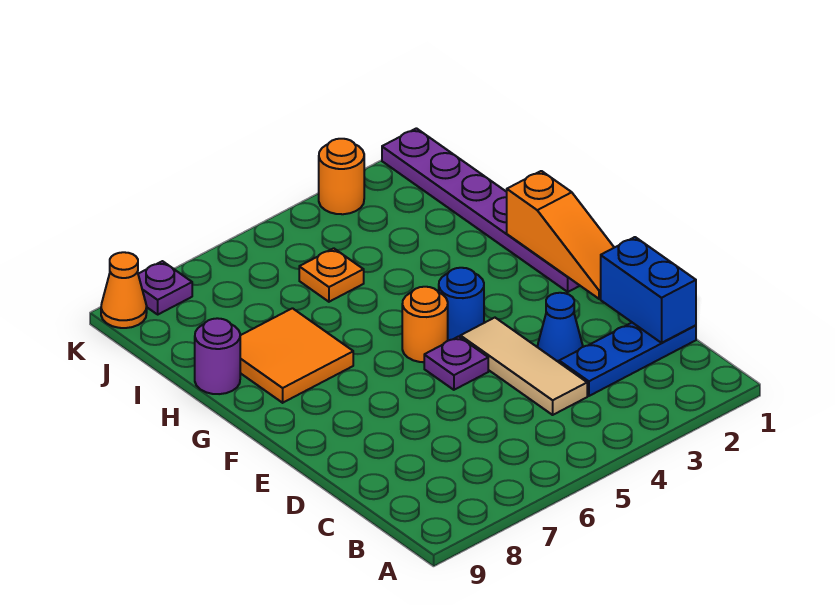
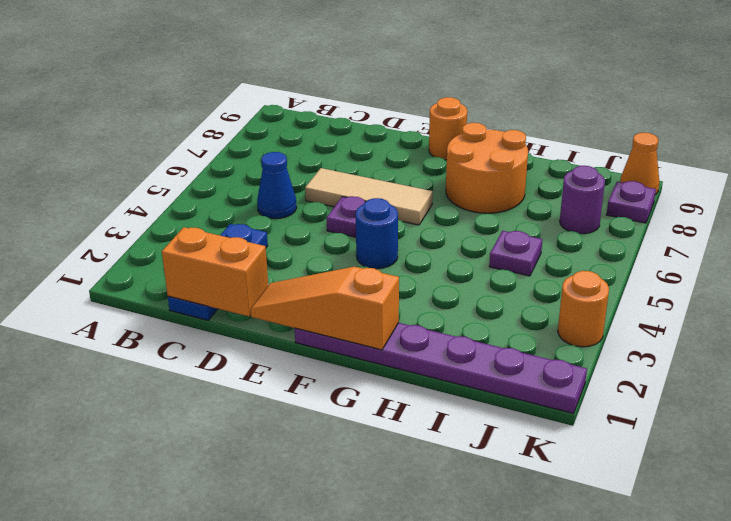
blue brick C1:D1 level 2 -> orange brick C1:D1 level 2
tan tile C4:E4 level 1 -> tan tile D6:F6 level 1
blue cone D3 level 1 -> blue cone C5 level 1
orange round brick F5 level 1 -> orange round brick F9 level 1
orange tile G7:H8 level 1 -> orange round brick G7:H8 level 1
purple round brick H9 level 1 -> purple round brick J7 level 1
orange plate I5 level 1 -> purple plate I5 level 1

